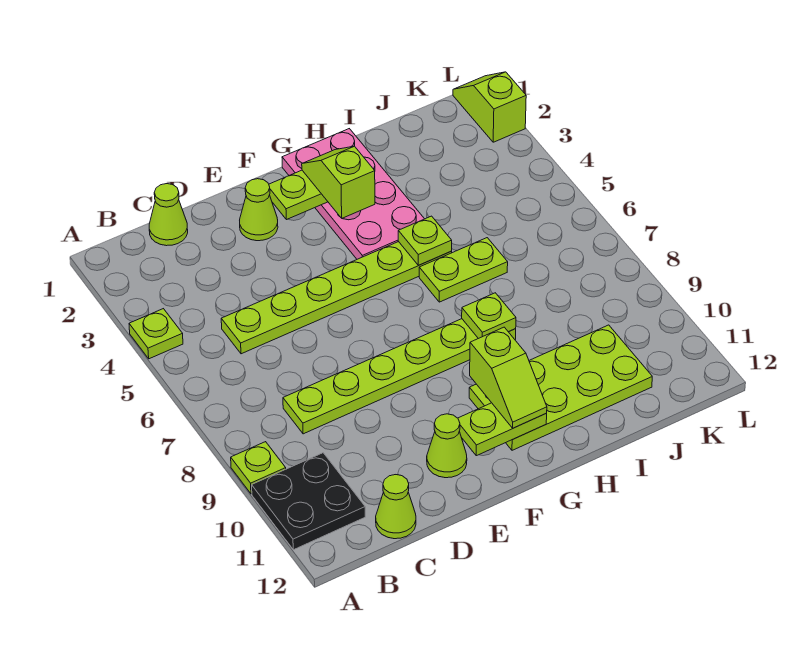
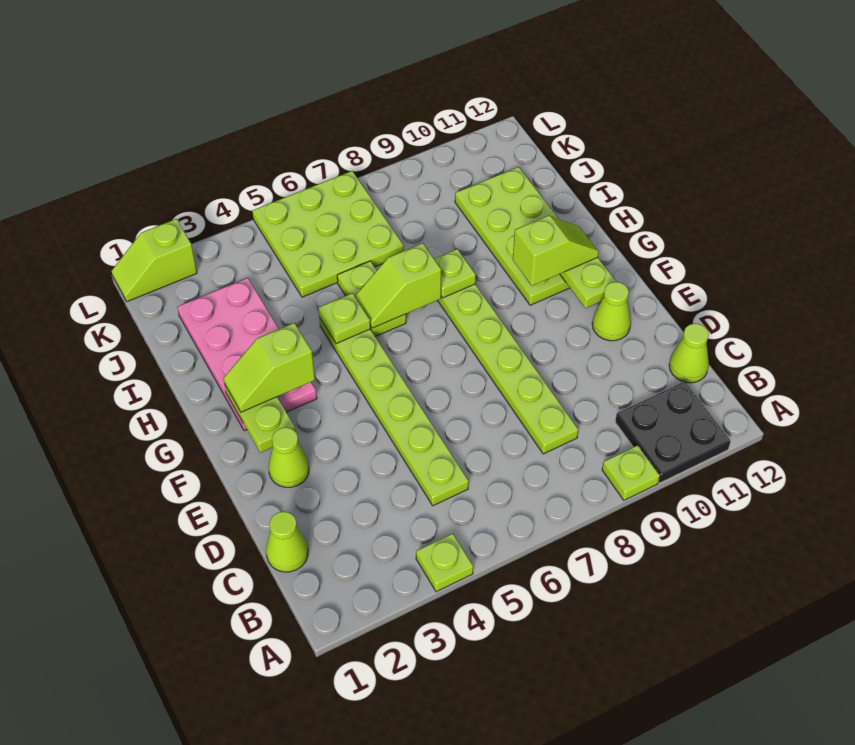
pink plate G1:H4 level 1 -> pink plate G2:J3 level 1
none -> lime slope H6:H7 level 2 top 7
none -> lime plate J5:L7 level 1

